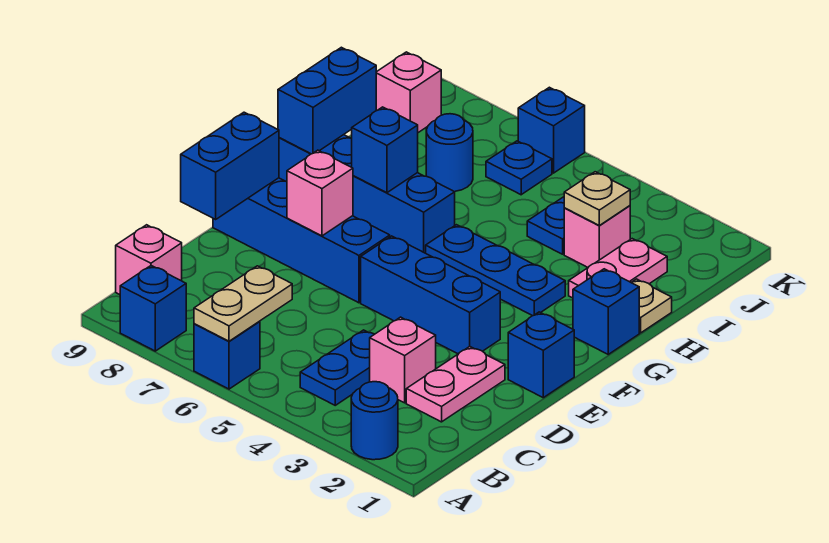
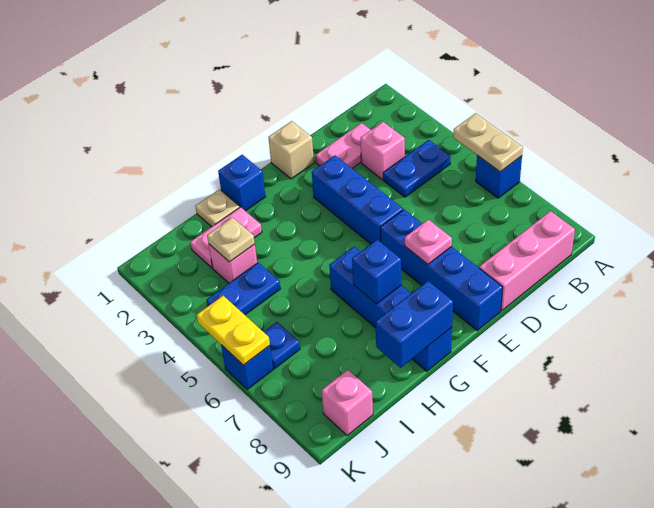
blue round brick A2 level 1 -> none
tan plate A6:B6 level 2 -> tan plate A5:A6 level 2
blue brick A8 level 1 -> none
pink brick B9 level 1 -> pink brick B9:D9 level 1
blue brick D9:E9 level 2 -> none
blue brick E1 level 1 -> tan brick E1 level 1
pink brick E7 level 2 -> pink plate E7 level 2
blue plate G3:G5 level 1 -> none
blue round brick I7 level 1 -> none
none -> yellow plate K5:K6 level 2

